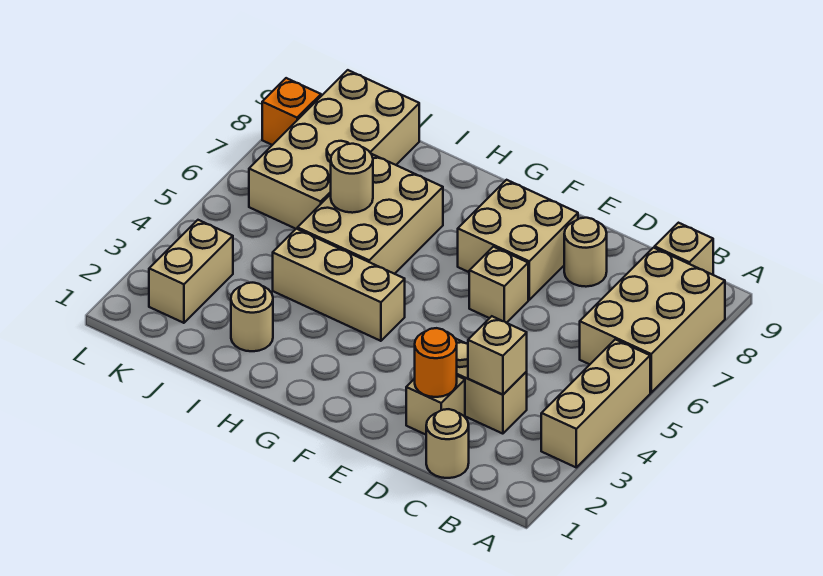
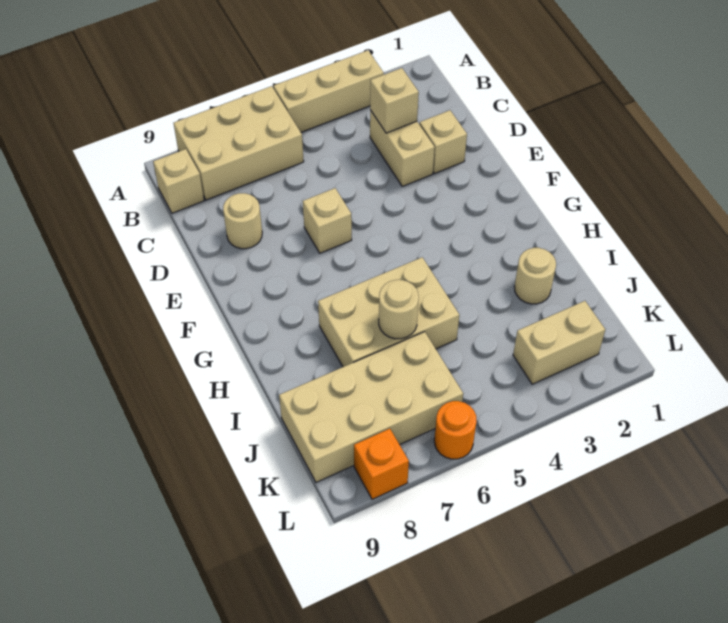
tan round brick C1 level 1 -> none
orange round brick D2 level 2 -> orange round brick L6 level 1
tan brick E7:F8 level 1 -> none
tan brick G4:I4 level 1 -> none

